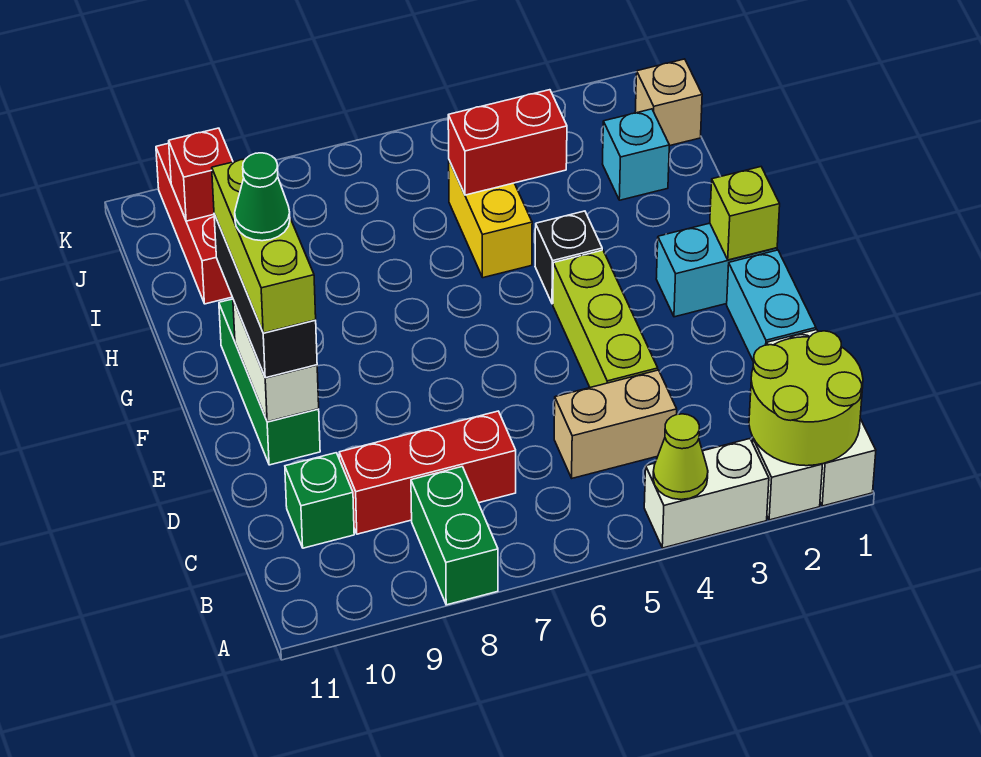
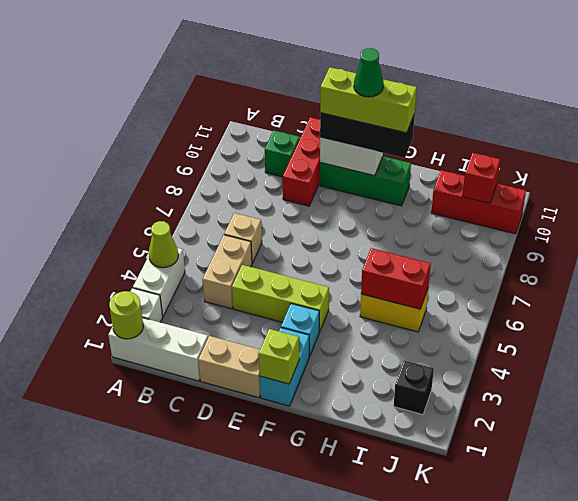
lime round brick A1:B2 level 2 -> lime round brick A1 level 2
green brick A8:B8 level 1 -> none
red brick C7:C9 level 1 -> red brick D9:D11 level 1
cyan brick D1:E1 level 1 -> tan brick D1:E1 level 1
black brick G4 level 1 -> black brick J2 level 1
cyan brick I2 level 1 -> cyan brick F3 level 1
red brick I4:I5 level 2 -> red brick H5:I5 level 2
tan brick J1 level 1 -> tan brick C6 level 1

